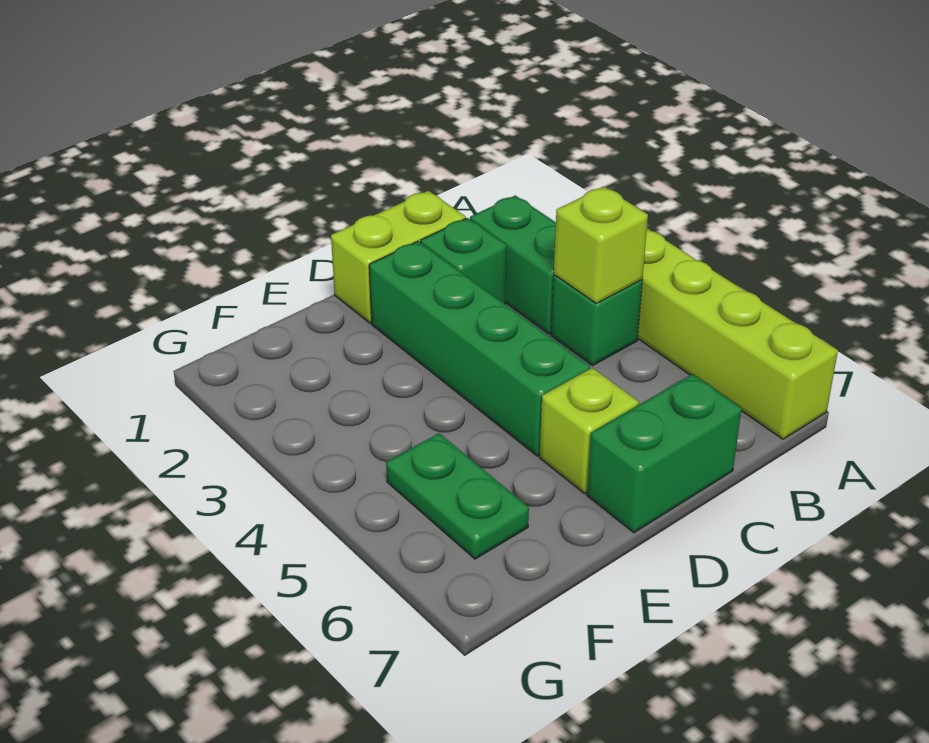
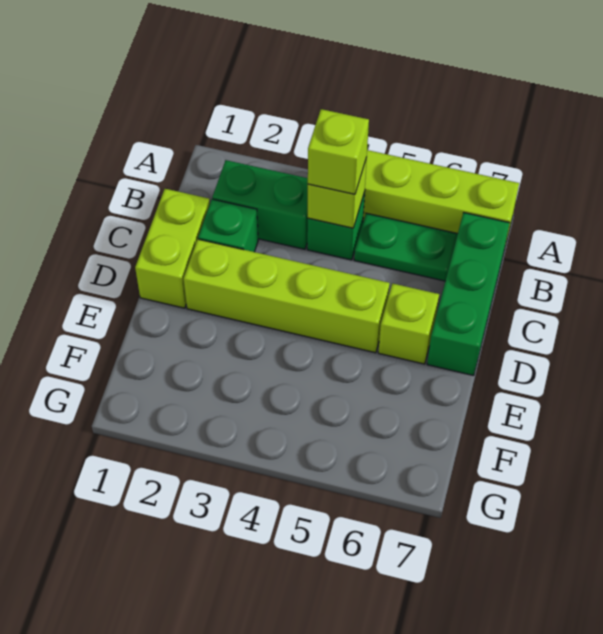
none -> lime brick B4 level 3
green brick C7:D7 level 1 -> green brick B7:D7 level 1
green brick D2:D5 level 1 -> lime brick D2:D5 level 1
green plate F5:F6 level 1 -> green plate B5:B6 level 1

